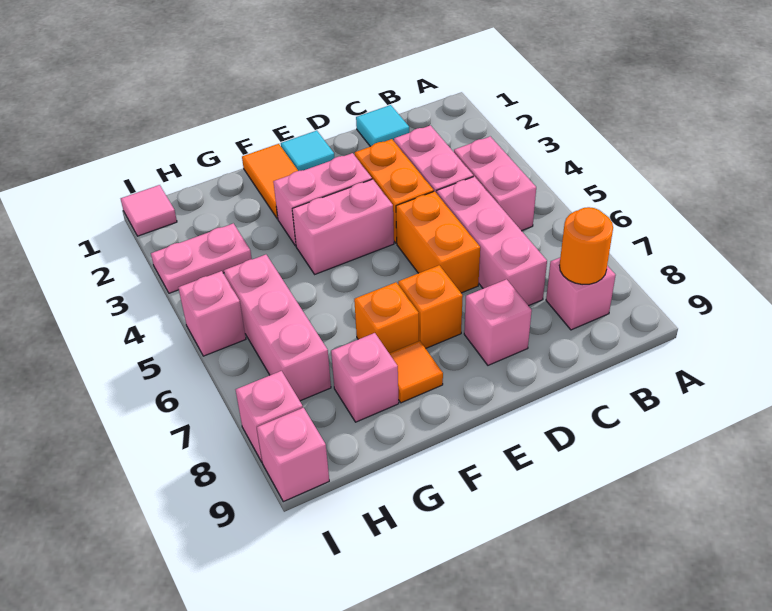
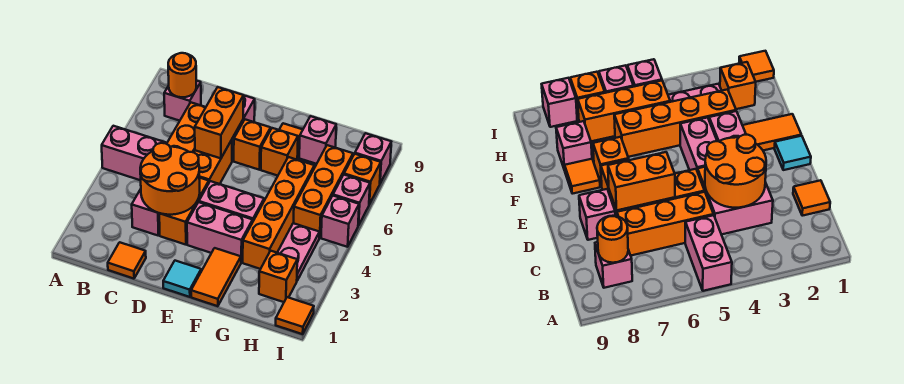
pink brick B4:B5 level 1 -> pink brick A5:B5 level 1
cyan tile C1 level 1 -> orange tile C1 level 1
none -> orange round brick C3:D4 level 2
pink brick C5:C7 level 1 -> orange brick C5:C7 level 1
none -> orange brick D6:D7 level 2
none -> orange brick G3:G6 level 1
none -> orange brick H2 level 1
pink plate H3:I3 level 1 -> pink plate H3:H4 level 1
pink brick H5:H7 level 1 -> orange brick H5:H7 level 1
pink tile I1 level 1 -> orange tile I1 level 1
none -> orange brick I7 level 1
pink brick I9 level 1 -> pink brick I6 level 1

